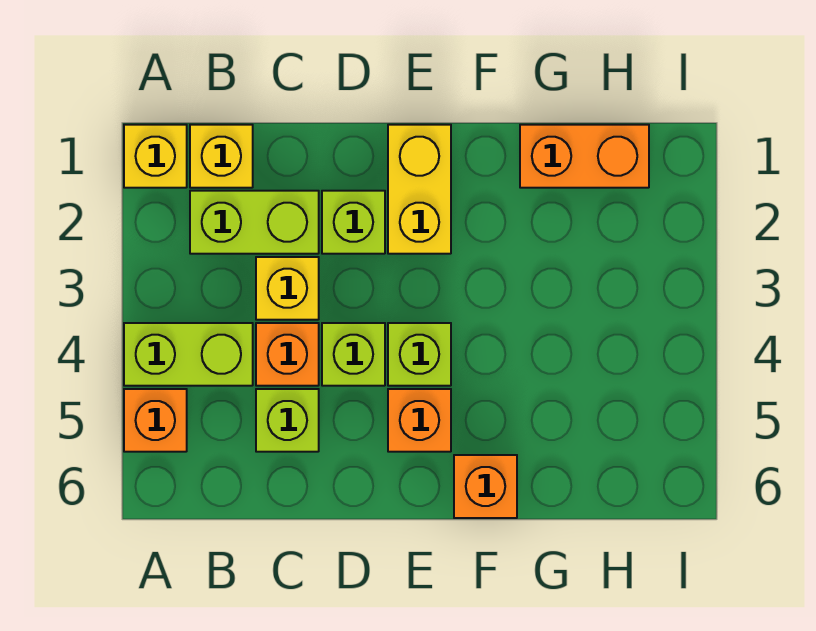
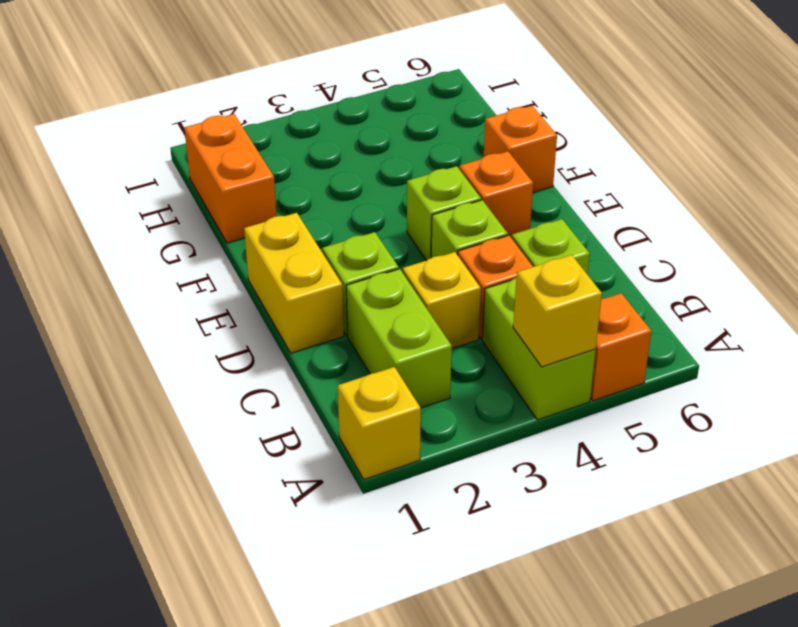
yellow brick B1 level 1 -> yellow brick A4 level 2
yellow brick E1:E2 level 1 -> yellow brick D1:E1 level 1

